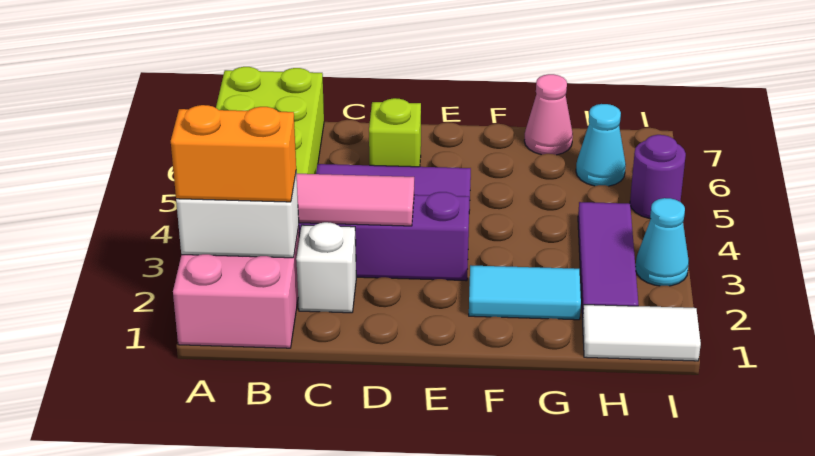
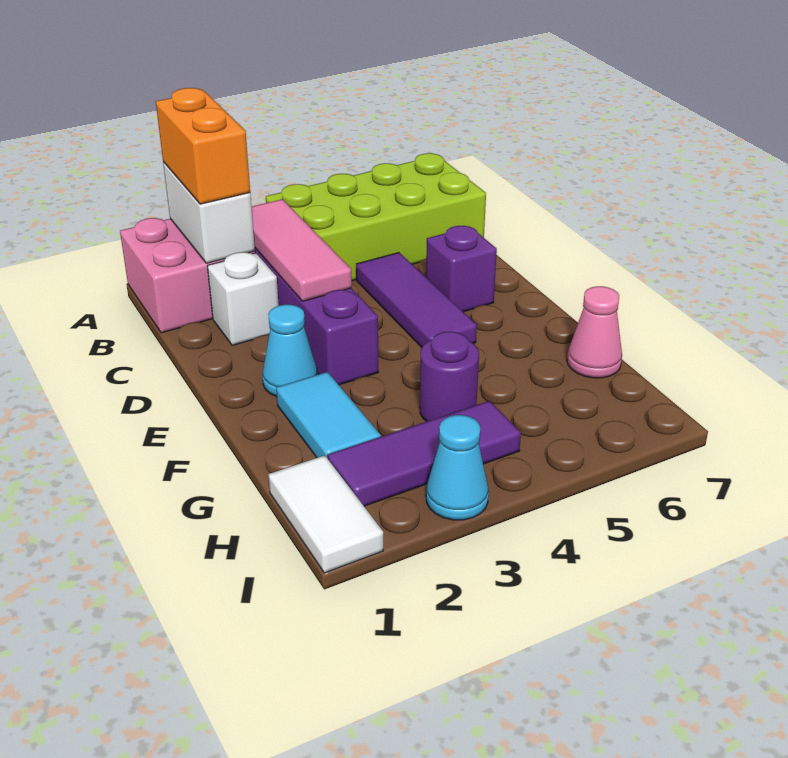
lime brick D6 level 1 -> purple brick D6 level 1
cyan cone H6 level 1 -> cyan cone E2 level 1
purple round brick I5 level 1 -> purple round brick G4 level 1

